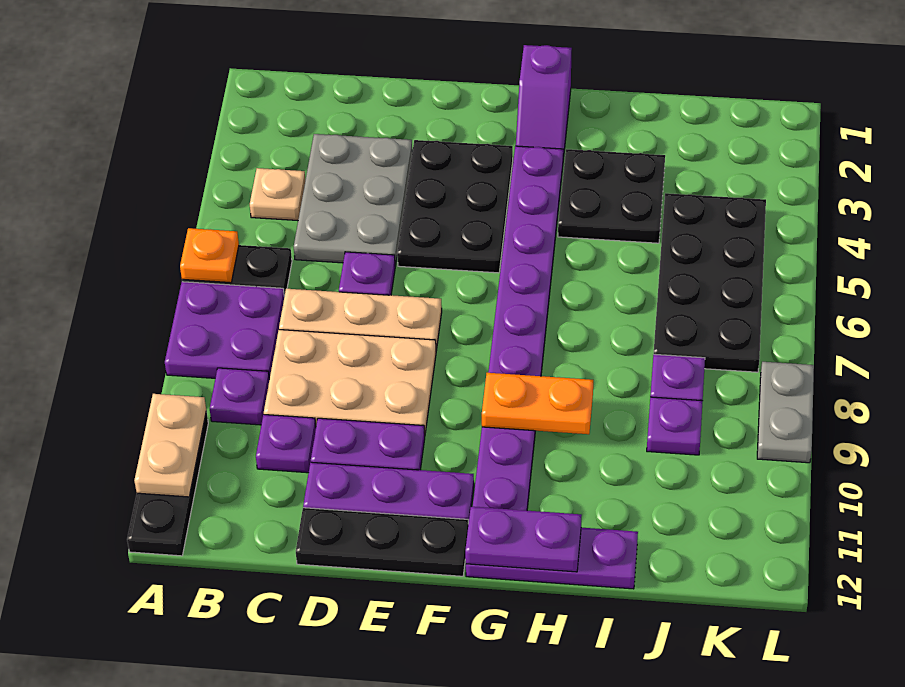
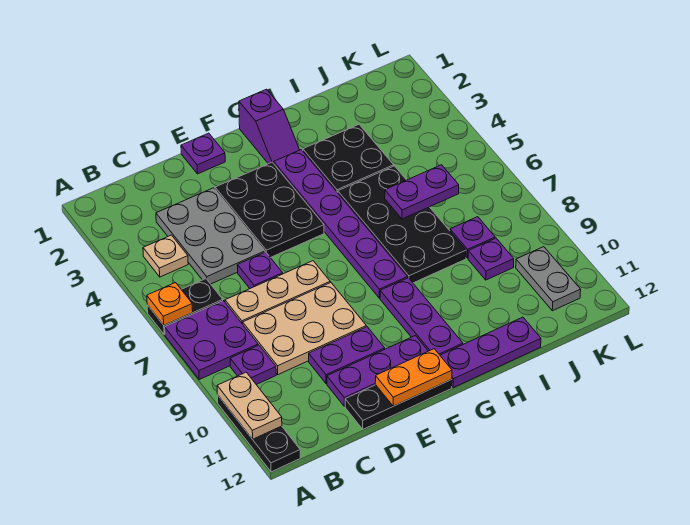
purple plate C10 level 1 -> purple plate E1 level 1
orange plate G9:H9 level 2 -> orange plate E12:F12 level 2
purple plate G12:H12 level 2 -> purple plate I6:J6 level 2
black plate J4:K7 level 1 -> black plate H5:I8 level 1
grey plate L8:L9 level 1 -> grey plate K10:K11 level 1

